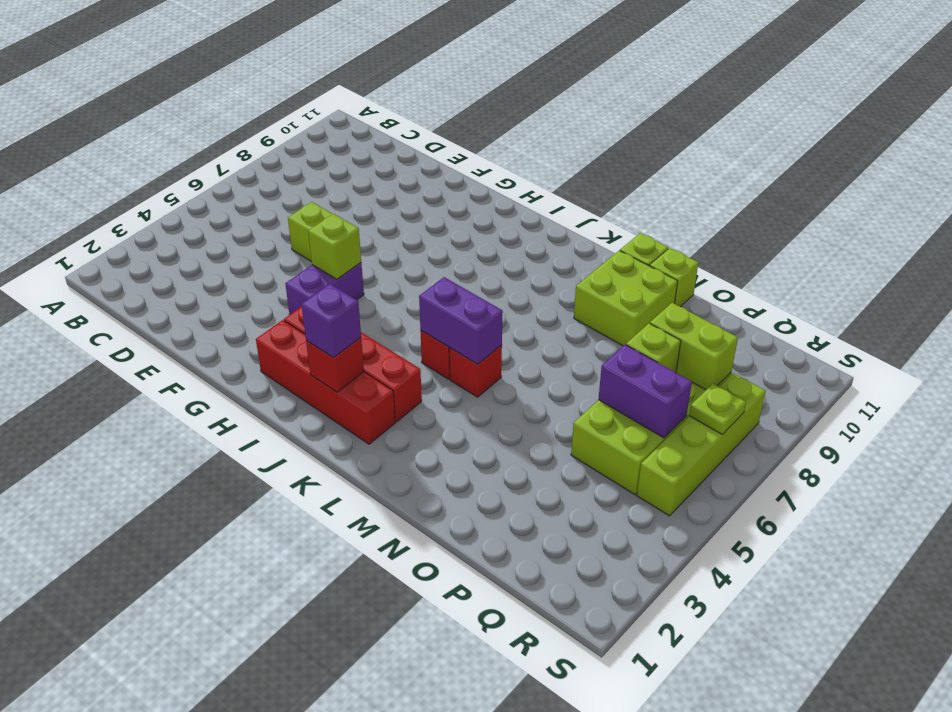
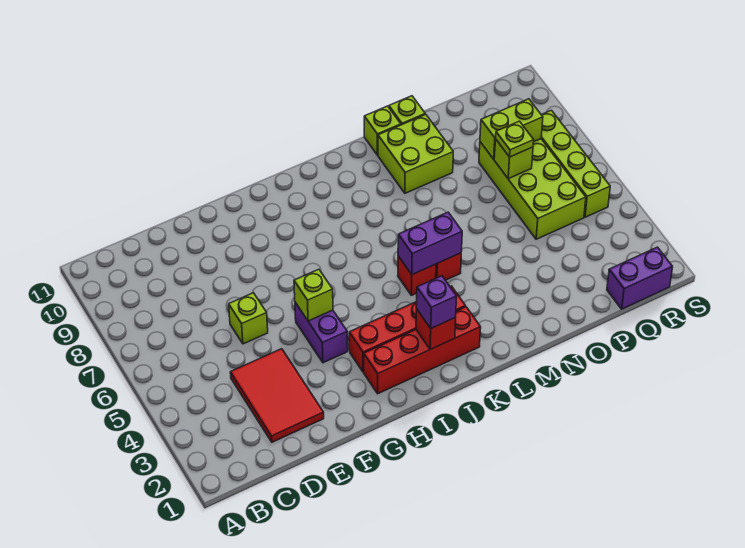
none -> red tile D2:E4 level 1
purple brick P6:Q6 level 2 -> purple brick Q1:R1 level 1
lime plate R7 level 2 -> lime plate P7 level 3

